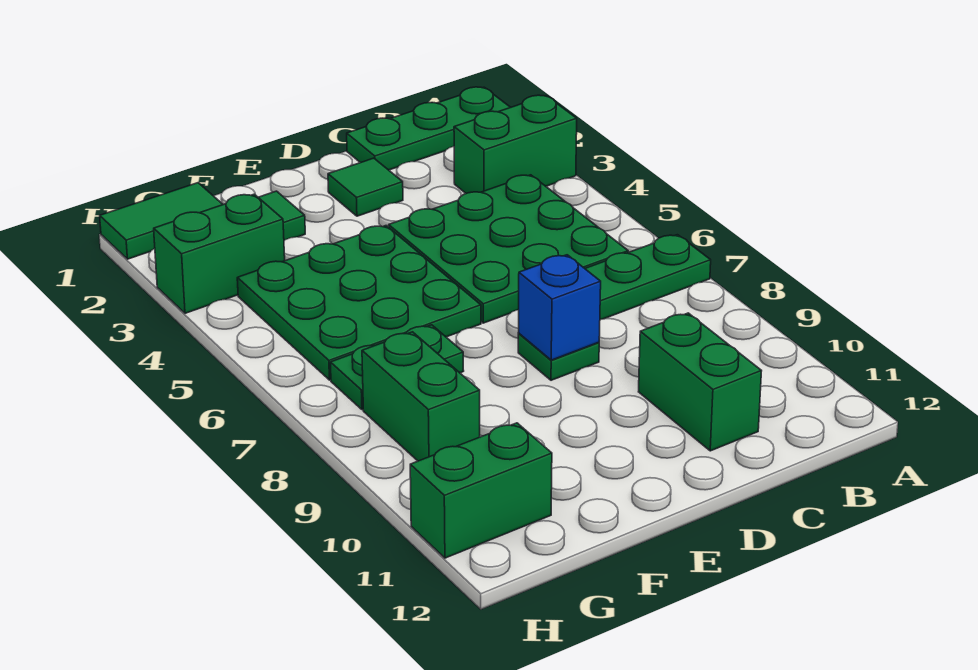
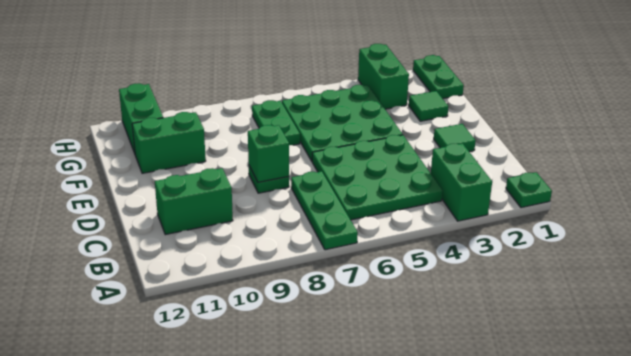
green plate A1:C1 level 1 -> green plate A1 level 1
blue brick D8 level 2 -> green brick D8 level 2
green tile G1:H1 level 1 -> green plate G1:H1 level 1
green brick G8:G9 level 1 -> green brick F10:F11 level 1

